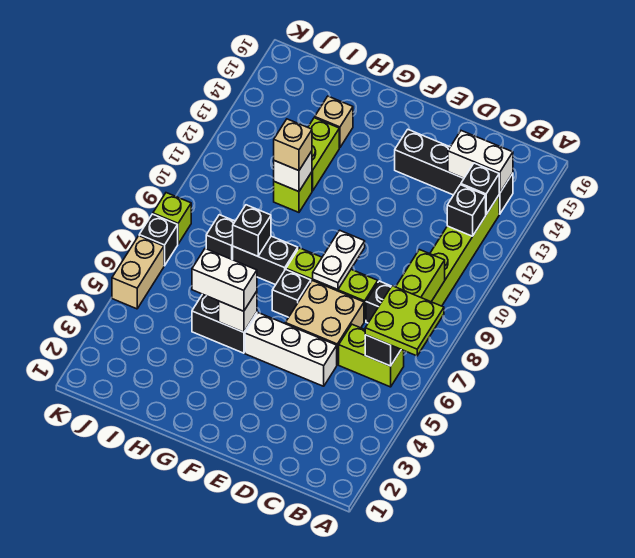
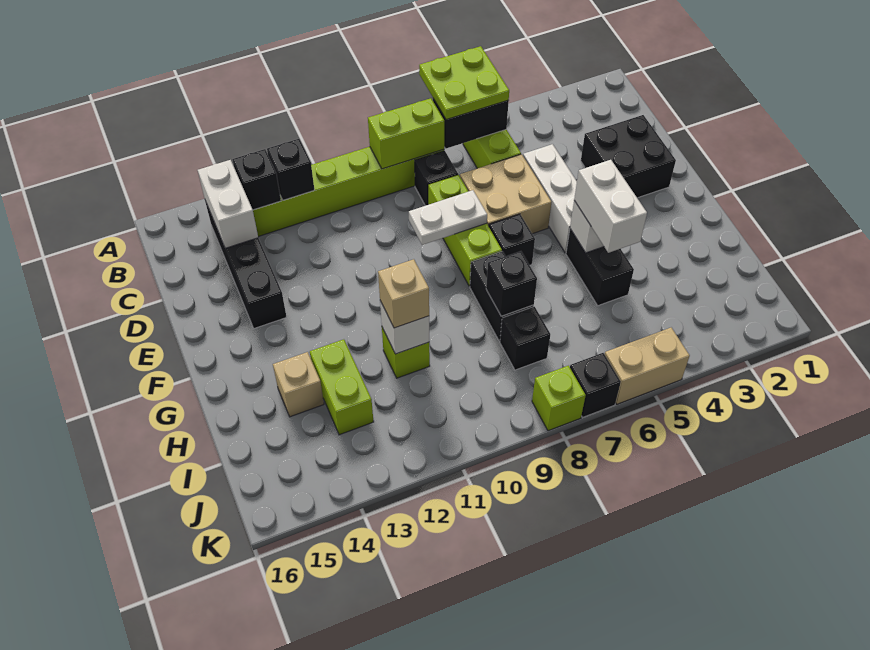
none -> black brick D2:E3 level 1
lime brick H12:H13 level 1 -> lime brick H13:I13 level 1

